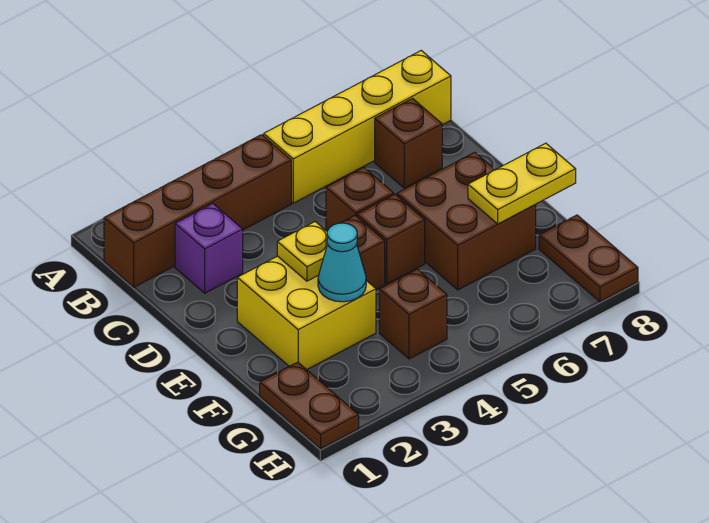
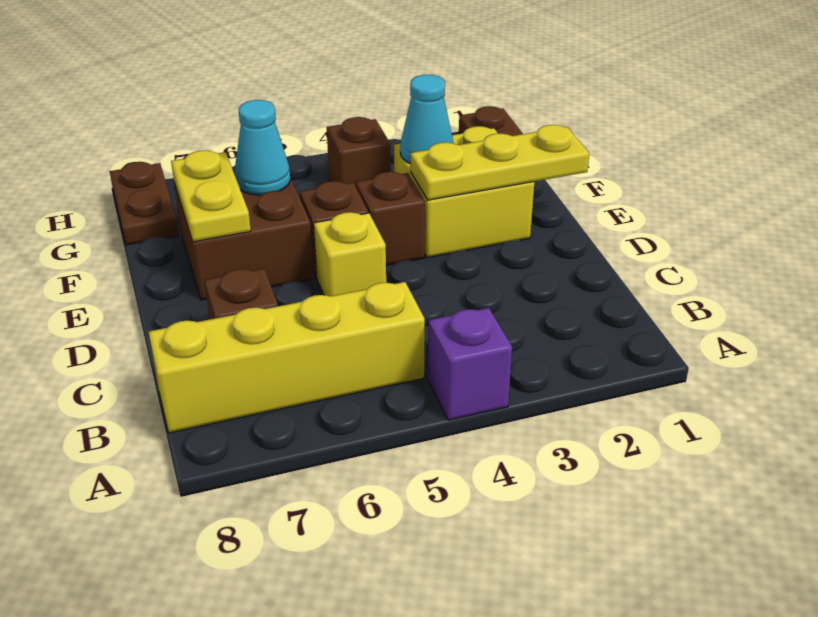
brown brick B1:B4 level 1 -> none
purple brick C2 level 1 -> purple brick A4 level 1
brown brick D5 level 1 -> yellow brick D5 level 1
yellow plate E3 level 2 -> yellow plate E1:E3 level 2
none -> cyan cone F6 level 2
yellow plate F7:F8 level 2 -> yellow plate E7:F7 level 2

